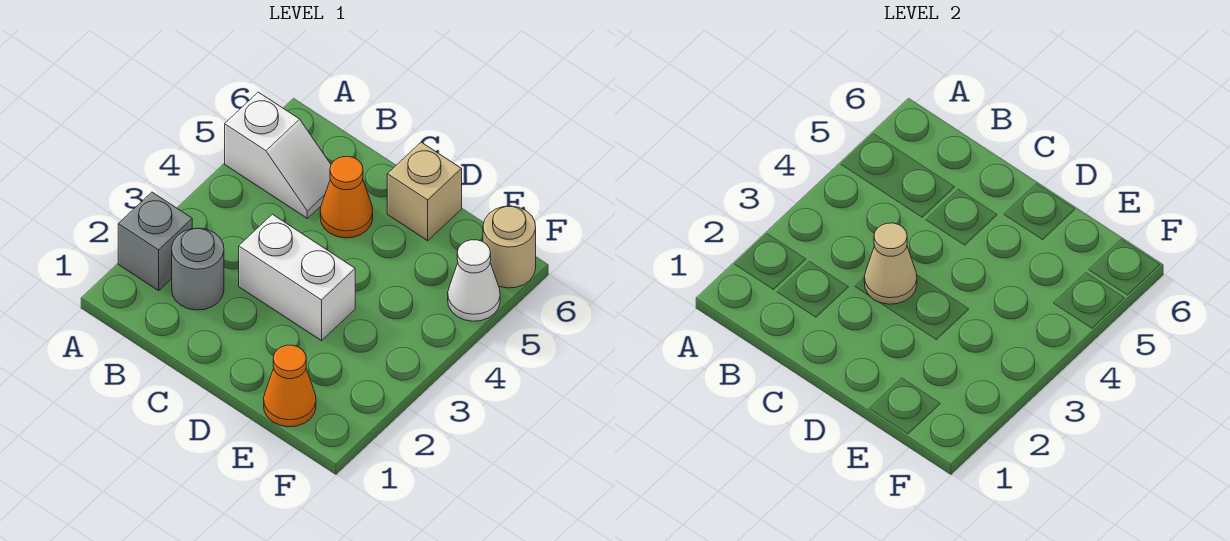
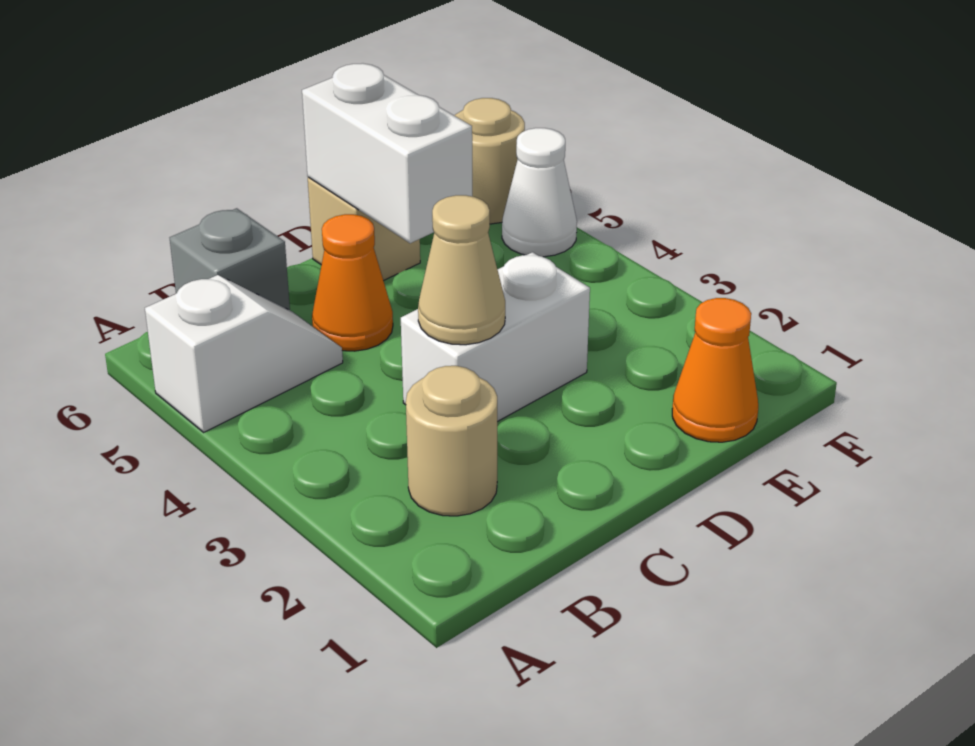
grey brick A2 level 1 -> grey brick B6 level 1
grey round brick B2 level 1 -> tan round brick B2 level 1
none -> white brick D5:D6 level 2

